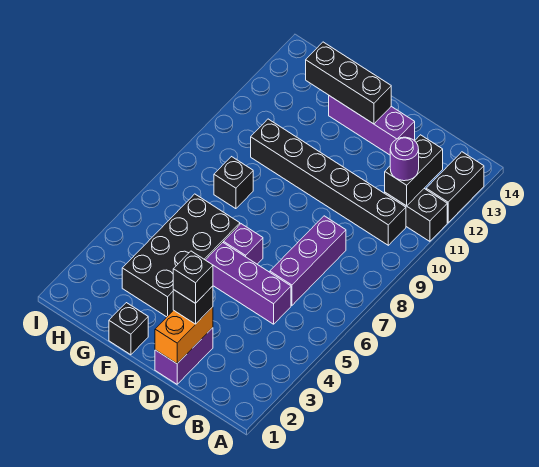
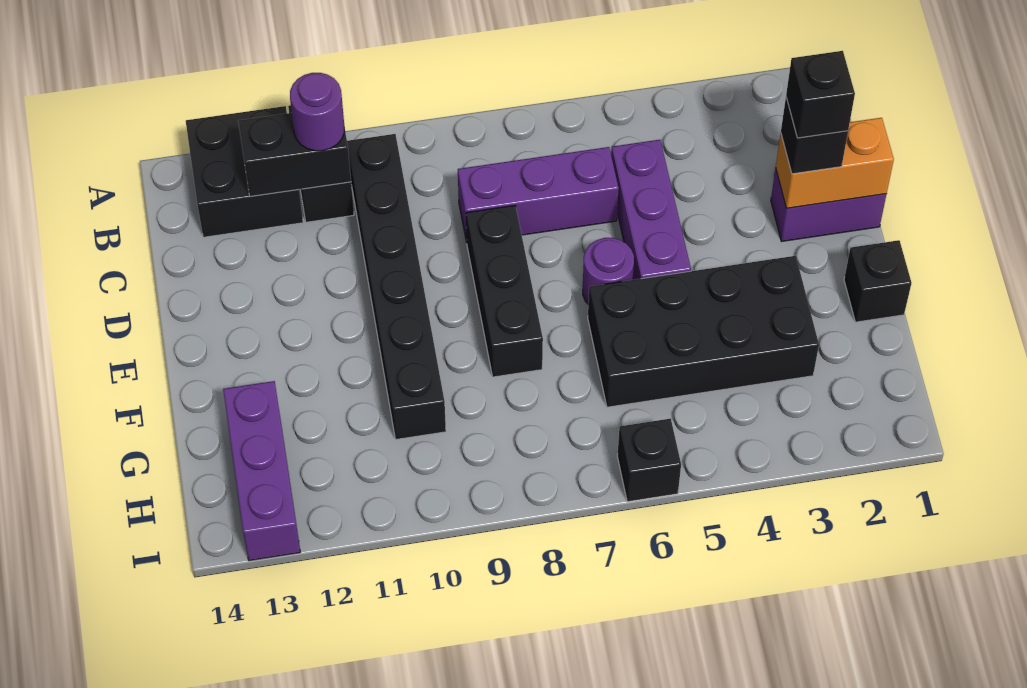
black brick A12:A13 level 1 -> black brick A12:B13 level 1
purple brick D13:F13 level 1 -> purple brick G13:I13 level 1
purple brick E6 level 1 -> purple round brick E6 level 1
black brick E13:G13 level 2 -> black brick D8:F8 level 1
black brick G8 level 1 -> black brick I6 level 1

